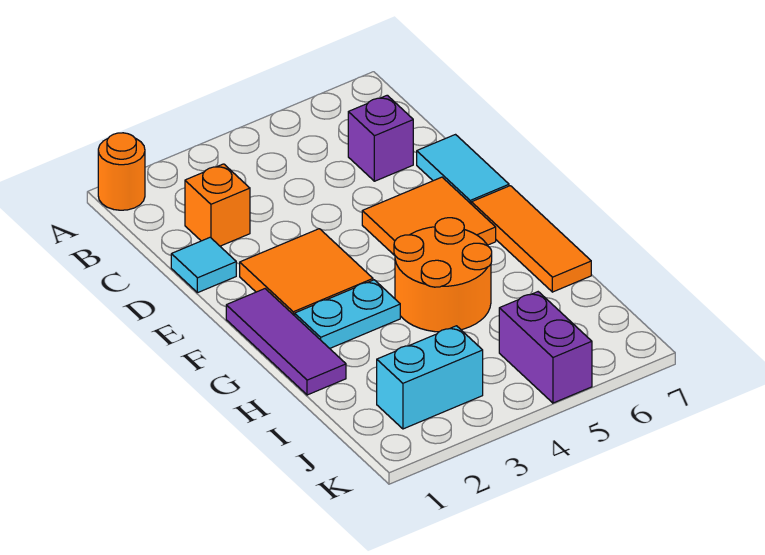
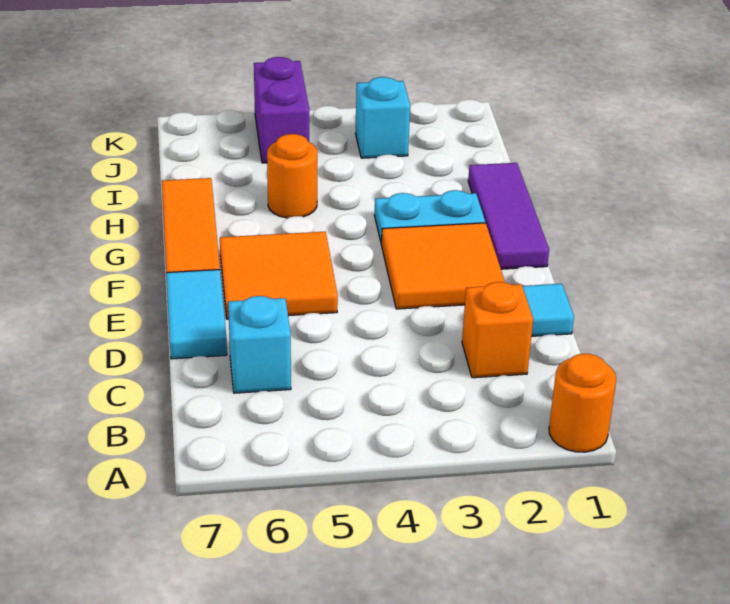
purple brick C6 level 1 -> cyan brick C6 level 1
orange round brick G4:H5 level 1 -> orange round brick H5 level 1
cyan brick J2:J3 level 1 -> cyan brick J3 level 1

